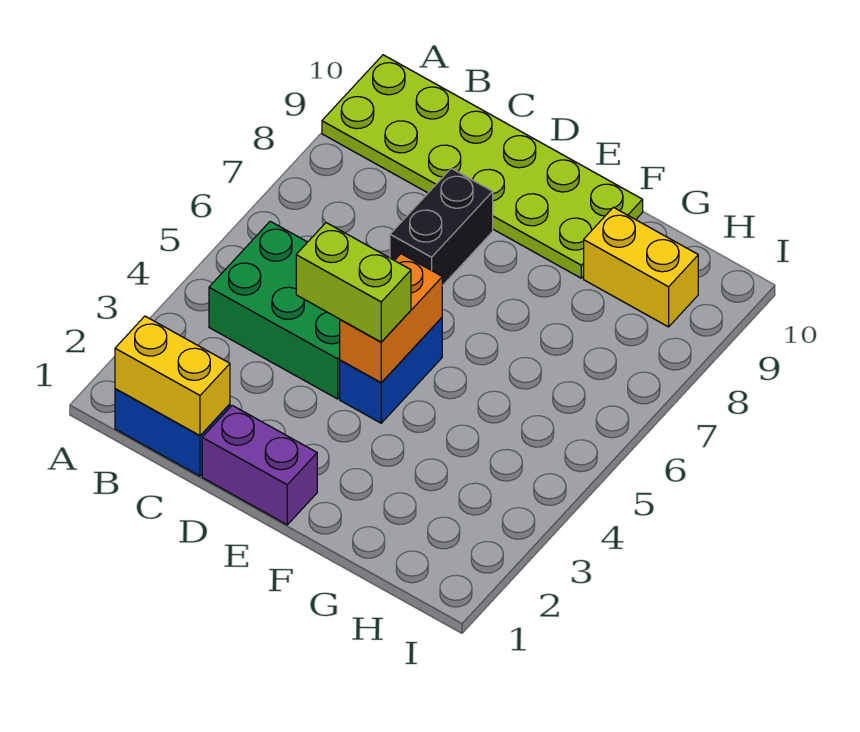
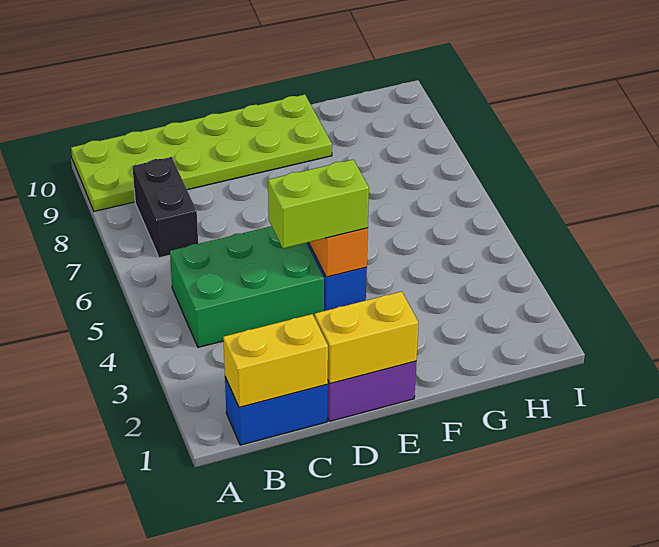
black brick D7:D8 level 1 -> black brick B7:B8 level 1
yellow brick G9:H9 level 1 -> yellow brick D1:E1 level 2

